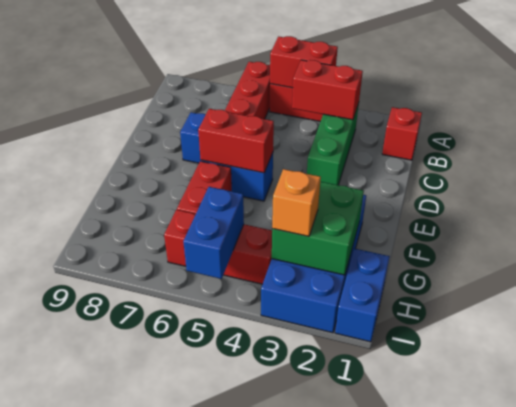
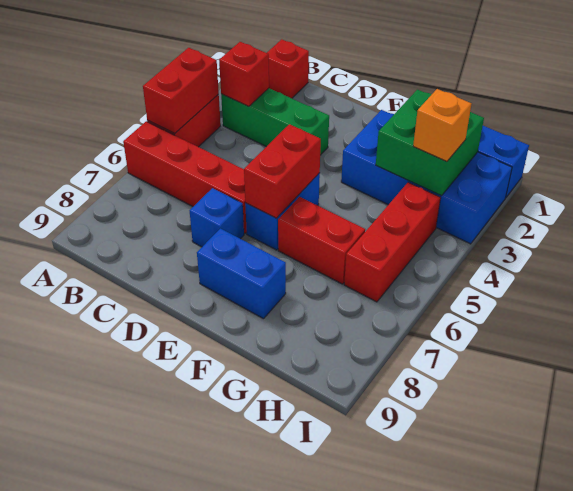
red brick B3:B4 level 2 -> red brick B3 level 2
blue brick H5:I5 level 2 -> blue brick E8:F8 level 1

